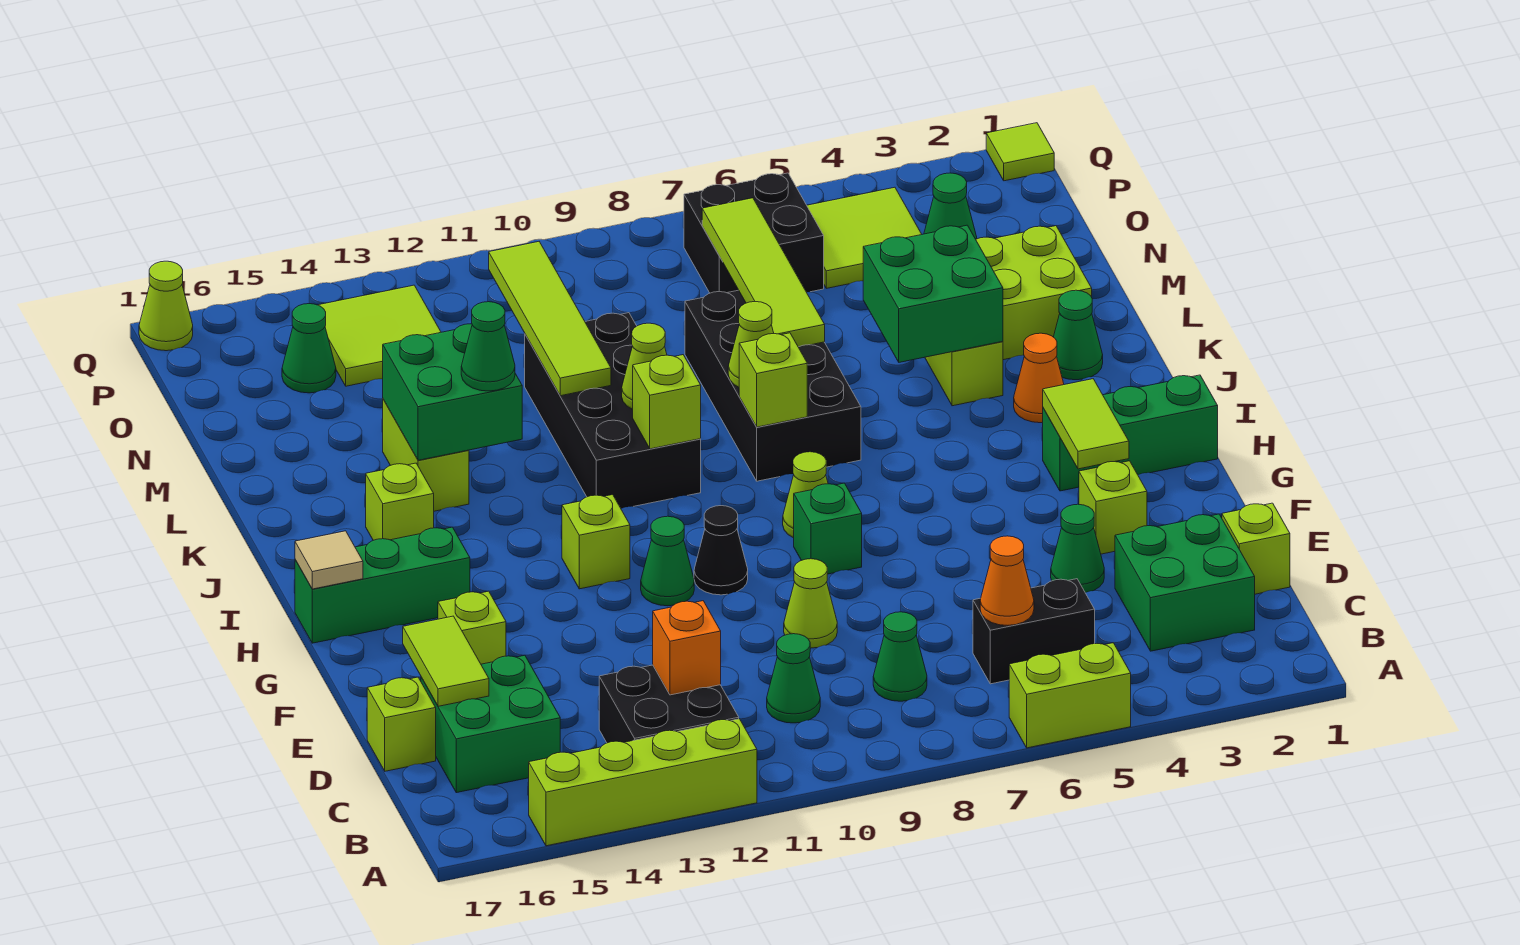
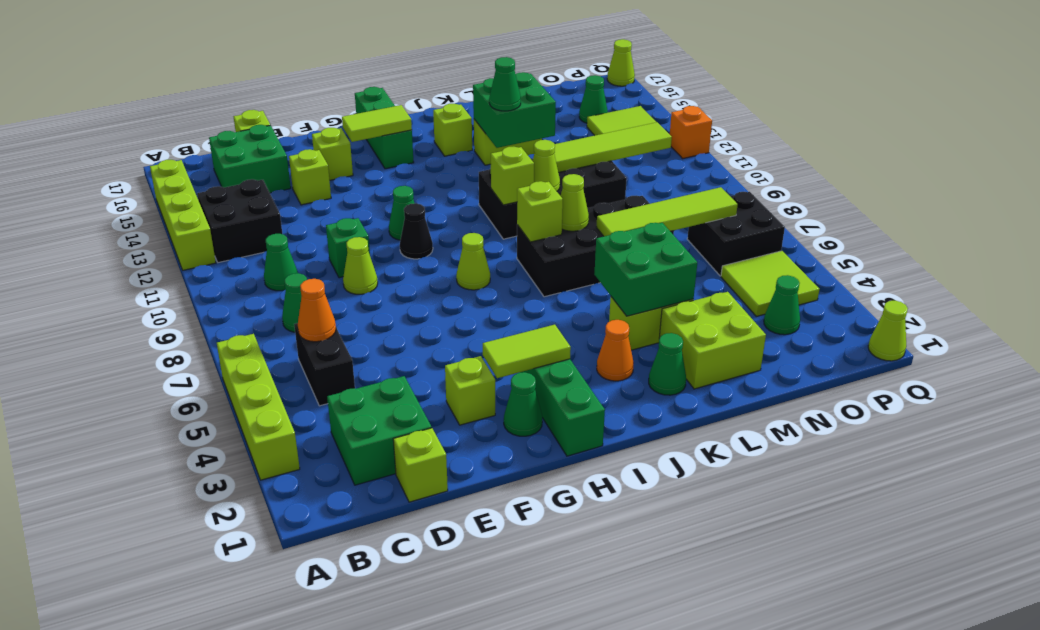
lime brick A5:A6 level 1 -> lime brick A3:A6 level 1
orange brick C12 level 2 -> orange brick Q12 level 1
lime tile D16:E16 level 2 -> lime tile G15:H15 level 2
green cone E4 level 1 -> green cone G2 level 1
green brick G8 level 1 -> green brick E10 level 1
lime brick H12 level 1 -> lime brick E14 level 1
tan tile H17 level 2 -> none
lime tile Q1 level 1 -> lime cone Q1 level 1

